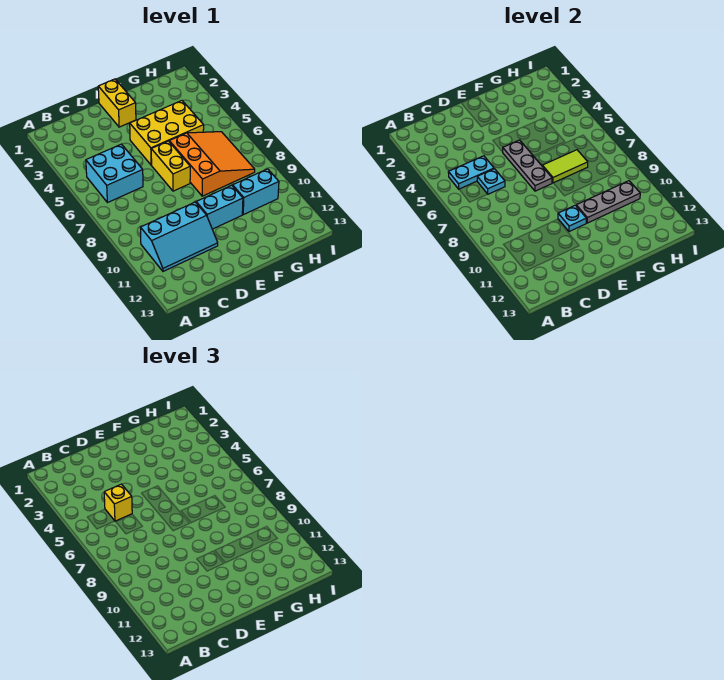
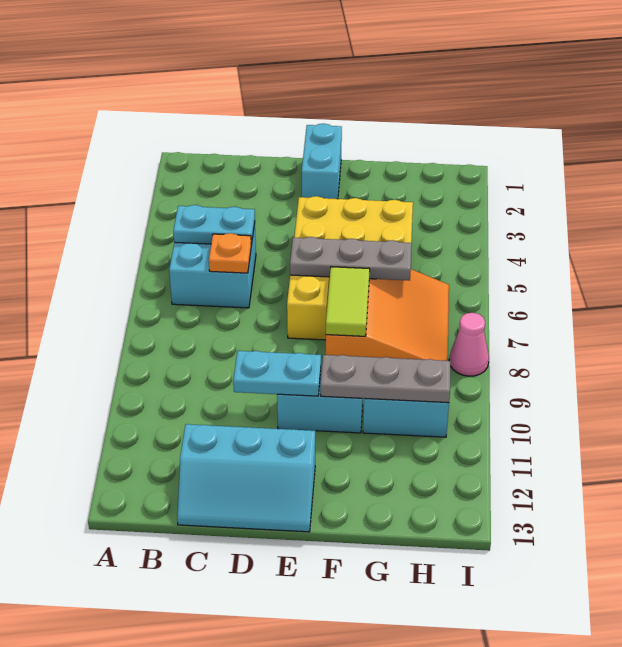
cyan slope B10:D11 level 1 top 10 -> cyan slope C12:E13 level 1 top 12
yellow brick C5 level 3 -> none
cyan plate C6 level 2 -> orange plate C6 level 2
yellow brick E1:E2 level 1 -> cyan brick E1:E2 level 1
grey plate E5:E7 level 2 -> grey plate E6:G6 level 2
cyan plate E10 level 2 -> cyan plate D10:E10 level 2
lime tile F7:G7 level 2 -> lime tile F7:F8 level 2
none -> pink cone I8 level 1

